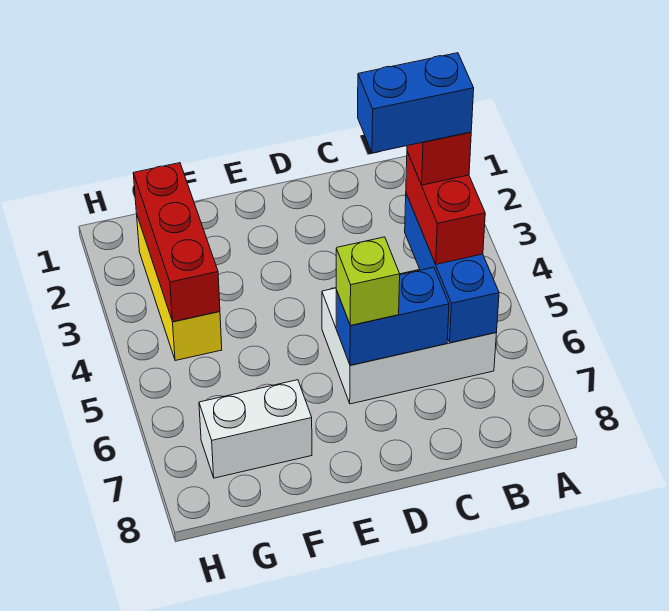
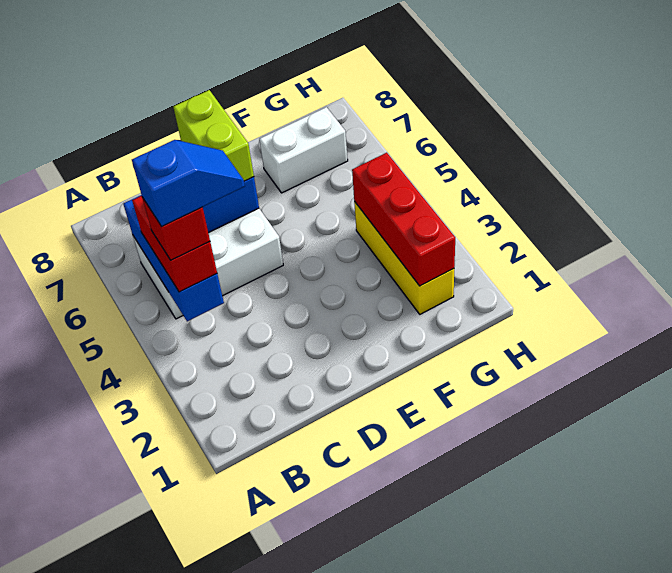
blue brick B4:C4 level 5 -> blue slope B4:C4 level 5 top B
lime brick D6 level 3 -> lime brick D6:D7 level 3

